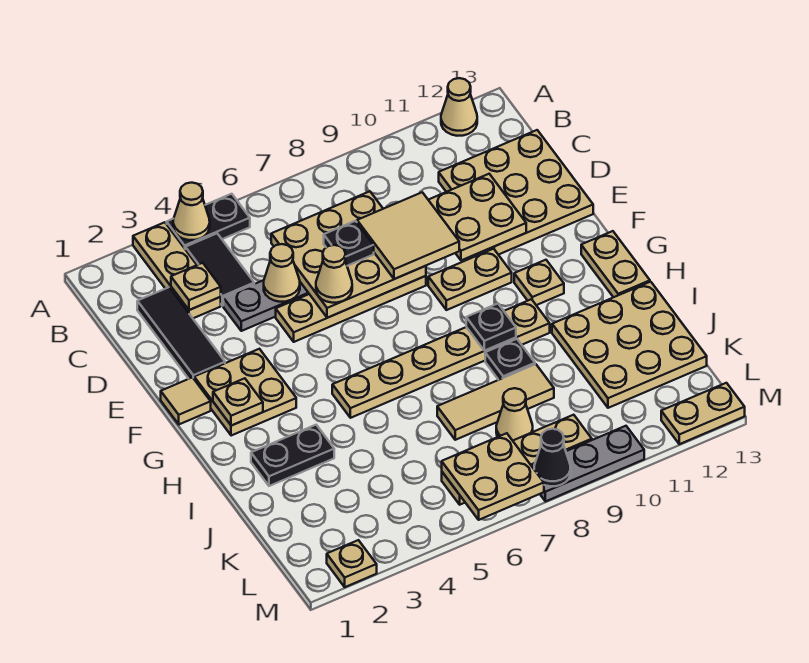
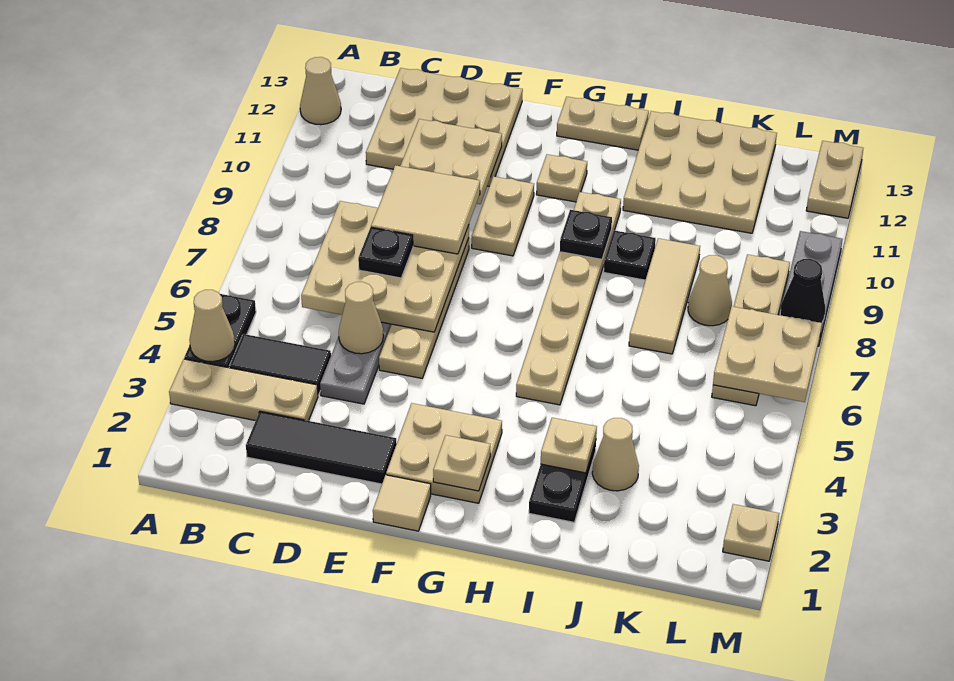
tan plate C3 level 2 -> tan plate I3 level 2
tan cone E6 level 3 -> tan cone J3 level 1

